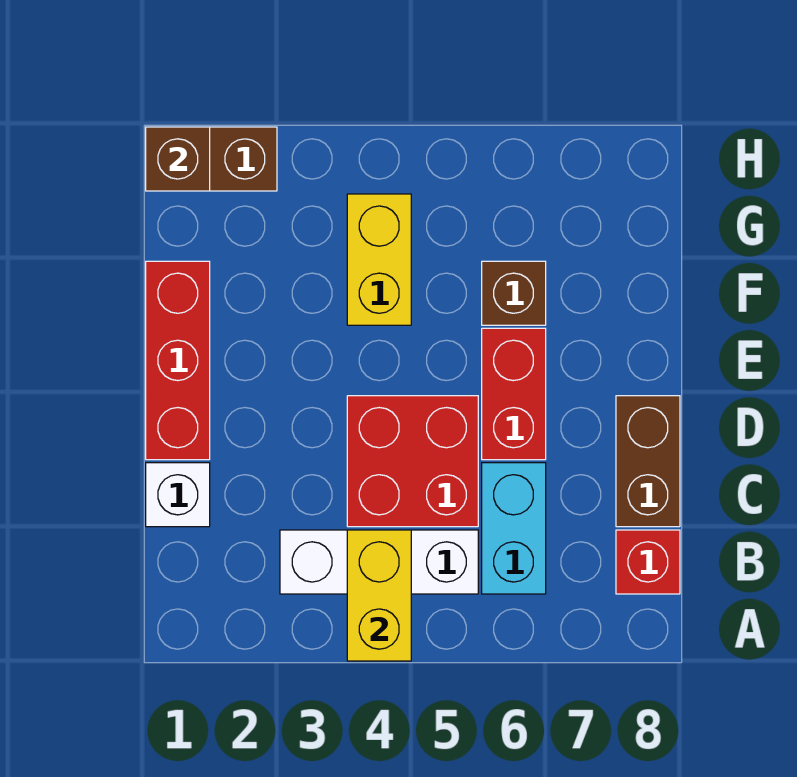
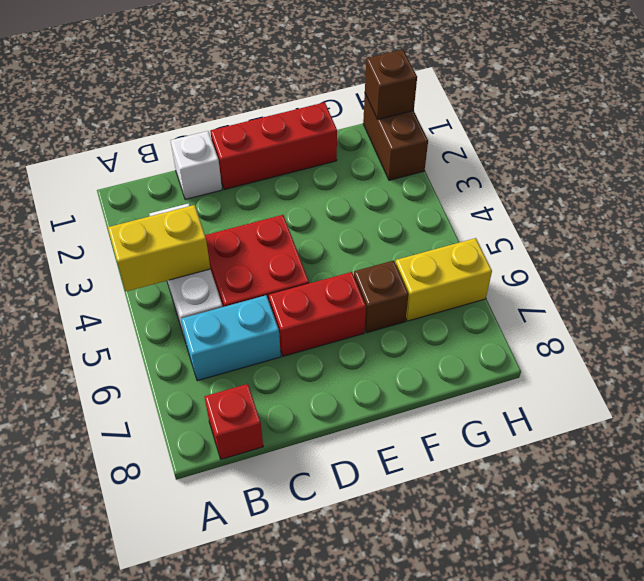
brown brick C8:D8 level 1 -> none
yellow brick F4:G4 level 1 -> yellow brick G6:H6 level 1

